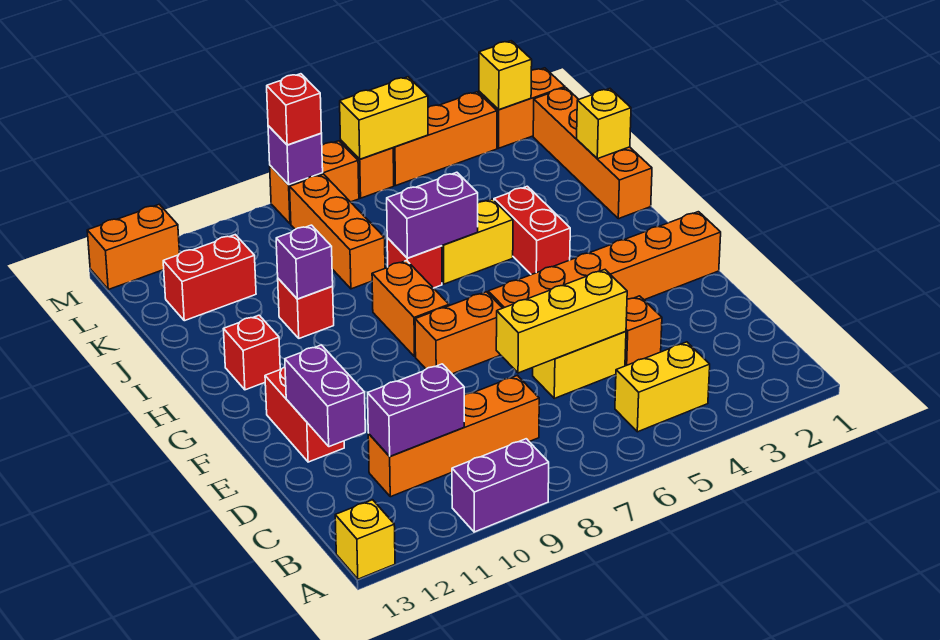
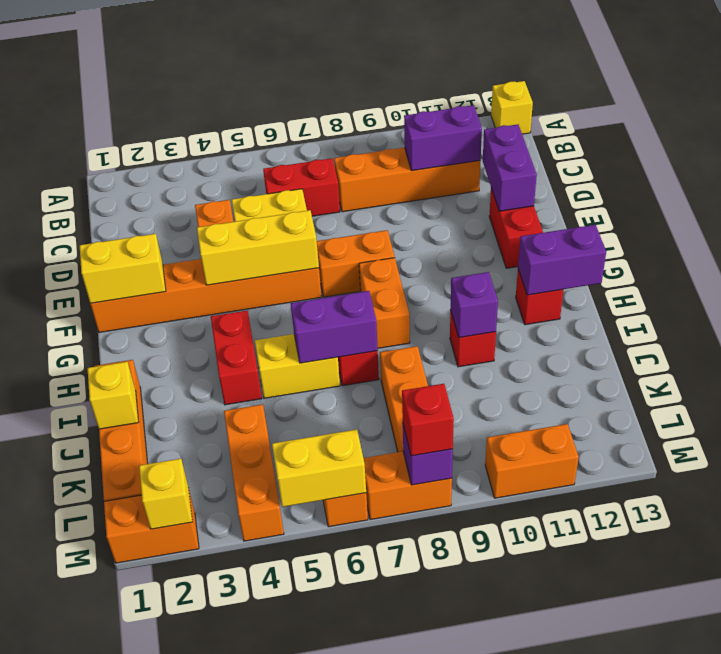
purple brick A9:A10 level 1 -> purple brick H12:H13 level 2
yellow brick B4:B5 level 1 -> yellow brick F1:F2 level 2
yellow brick D5:D7 level 2 -> yellow brick F4:F6 level 2
red brick K11:K12 level 1 -> red brick C6:C7 level 1
orange brick M3:M5 level 1 -> orange brick K4:M4 level 1
orange brick M12:M13 level 1 -> orange brick M10:M11 level 1

